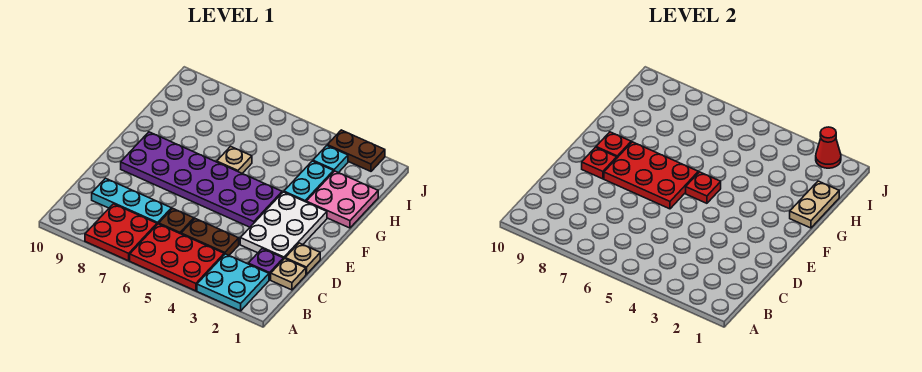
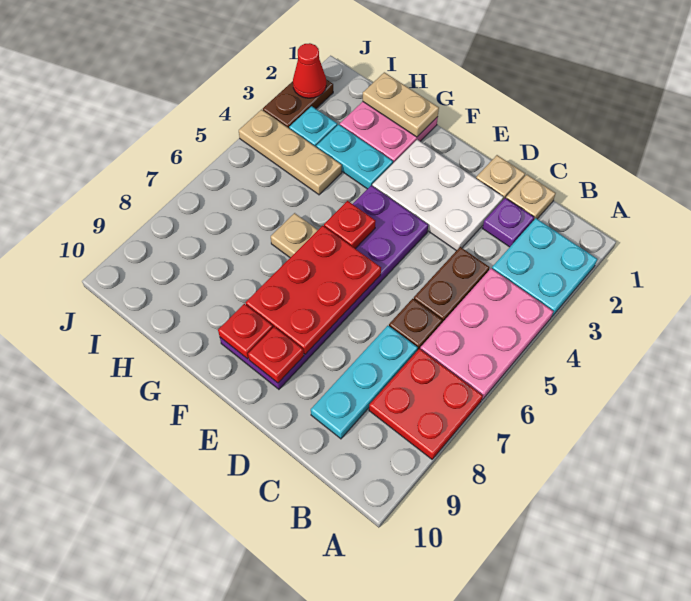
red plate A4:B6 level 1 -> pink plate A4:B6 level 1
none -> tan plate H4:J4 level 1

